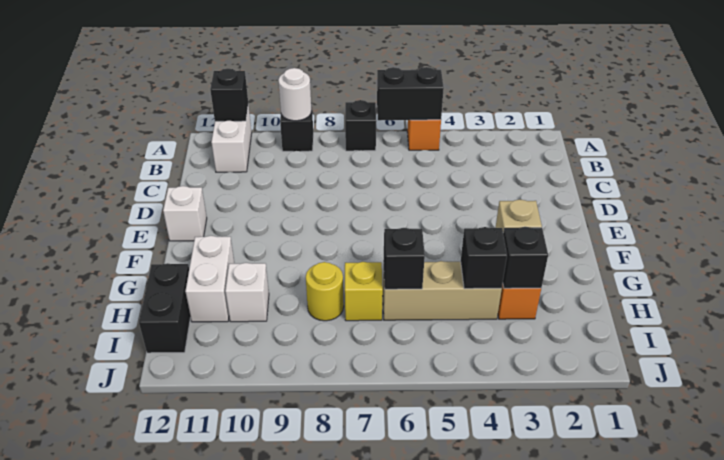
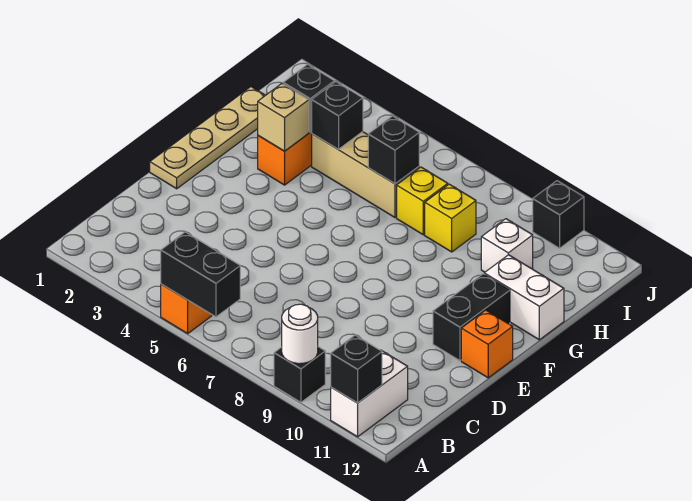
black brick A7 level 1 -> black brick J10 level 1
none -> tan plate E1:H1 level 1
white brick E12 level 1 -> orange brick E12 level 1
white brick G11:H11 level 1 -> white brick G11:G12 level 1
yellow round brick H8 level 1 -> yellow brick H8 level 1
black brick H12:I12 level 1 -> black brick E11:F11 level 1

